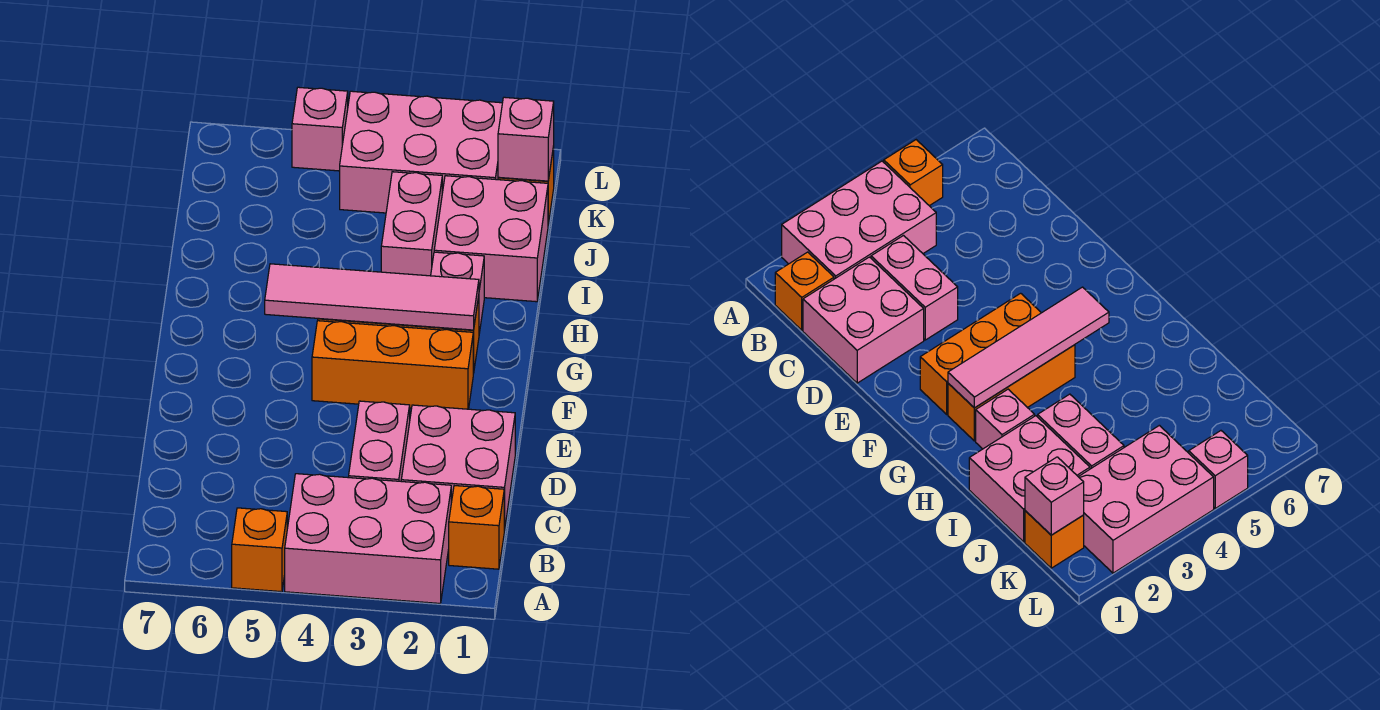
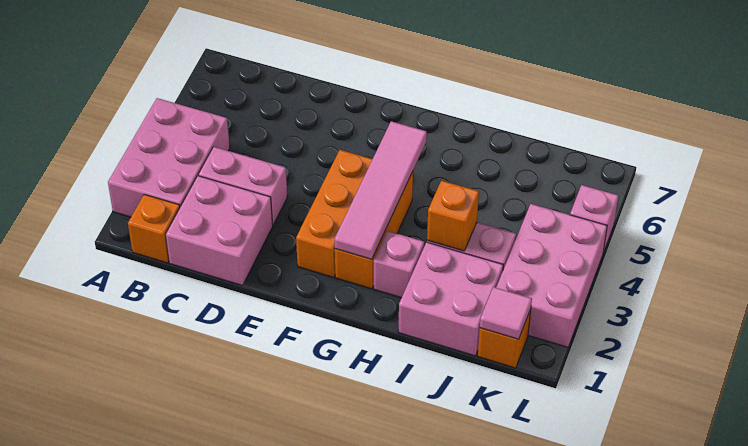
orange brick A5 level 1 -> orange brick I3 level 2
pink brick K1 level 2 -> pink tile K1 level 2

